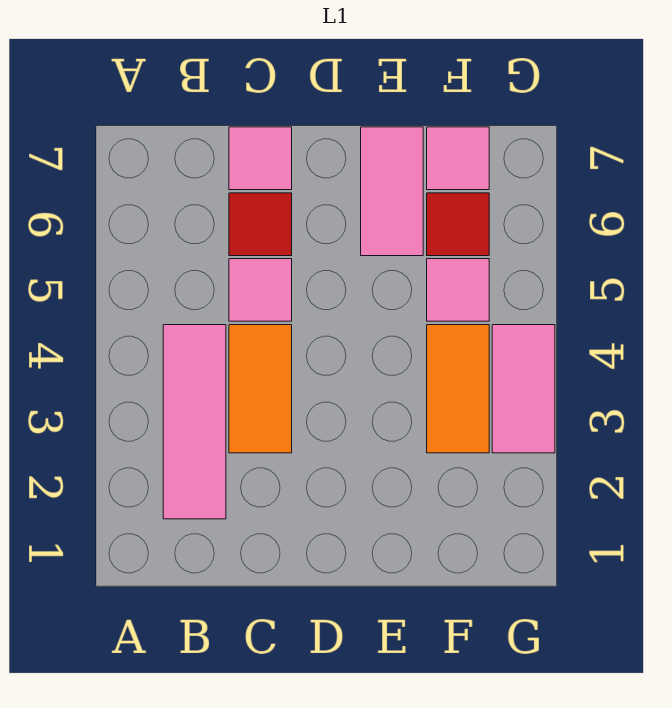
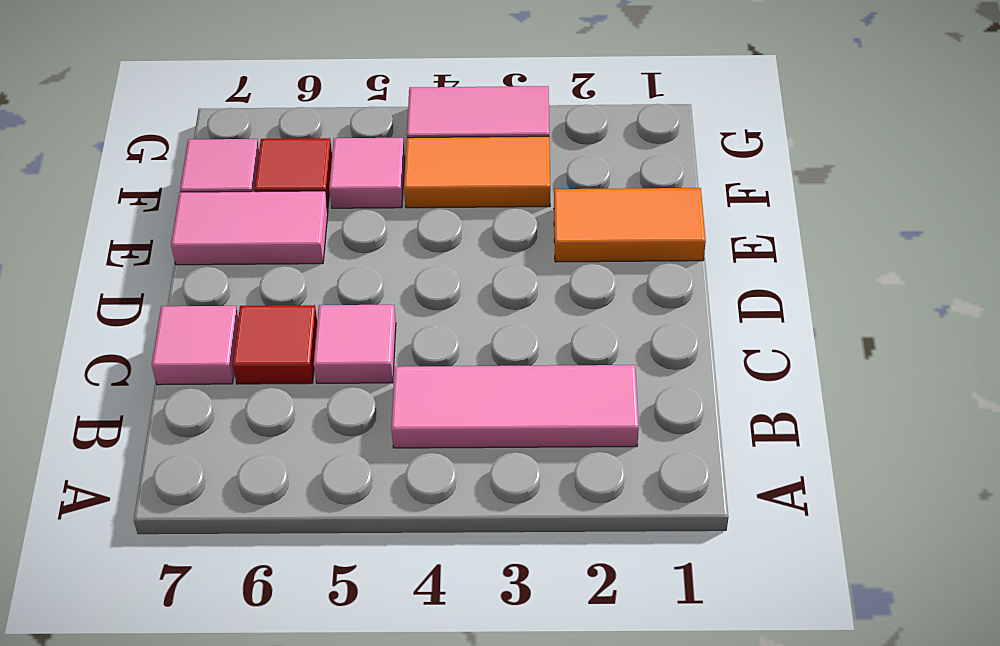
orange tile C3:C4 level 1 -> orange tile E1:E2 level 1

